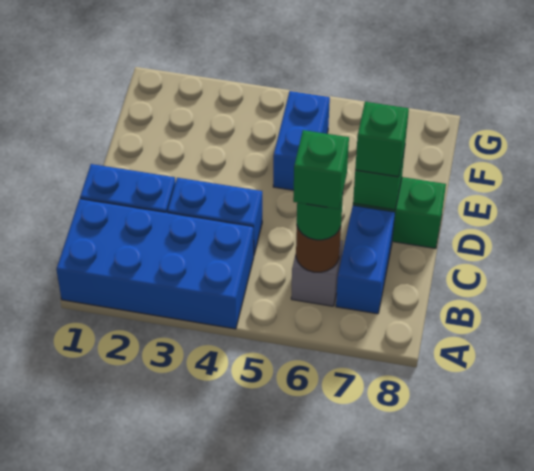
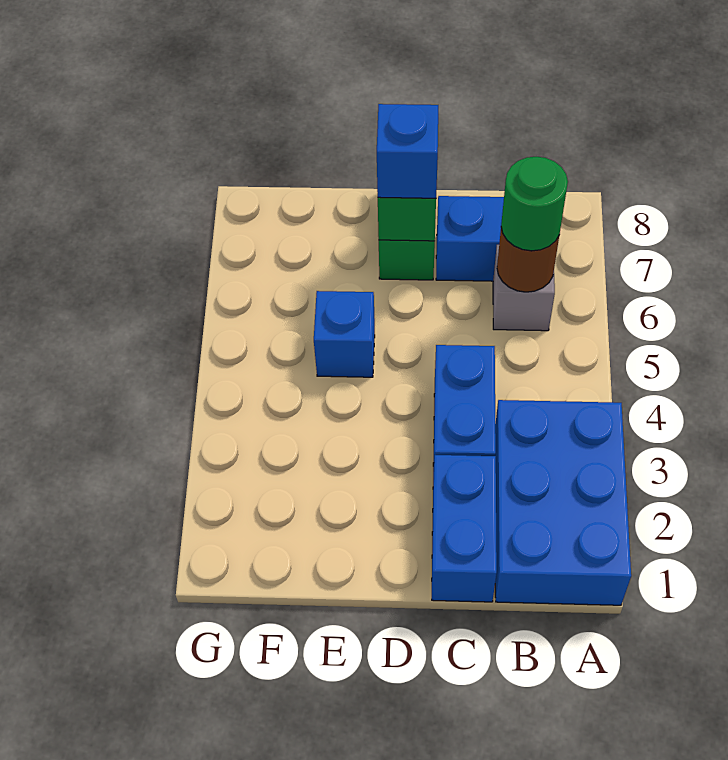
blue brick A1:B4 level 1 -> blue brick A1:B3 level 1
green brick B6 level 4 -> none
green brick D7 level 3 -> blue brick D7 level 3
blue brick E5:F5 level 1 -> blue brick E5 level 1

